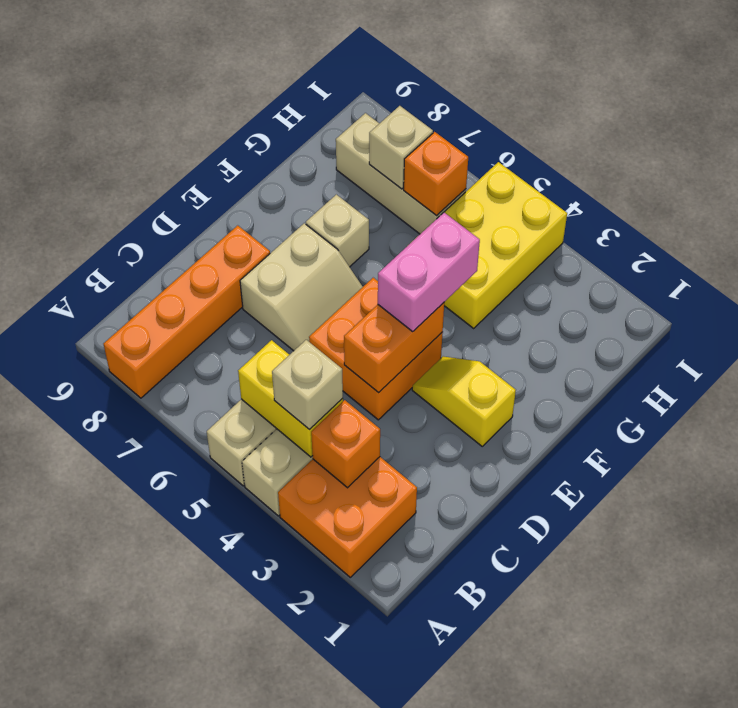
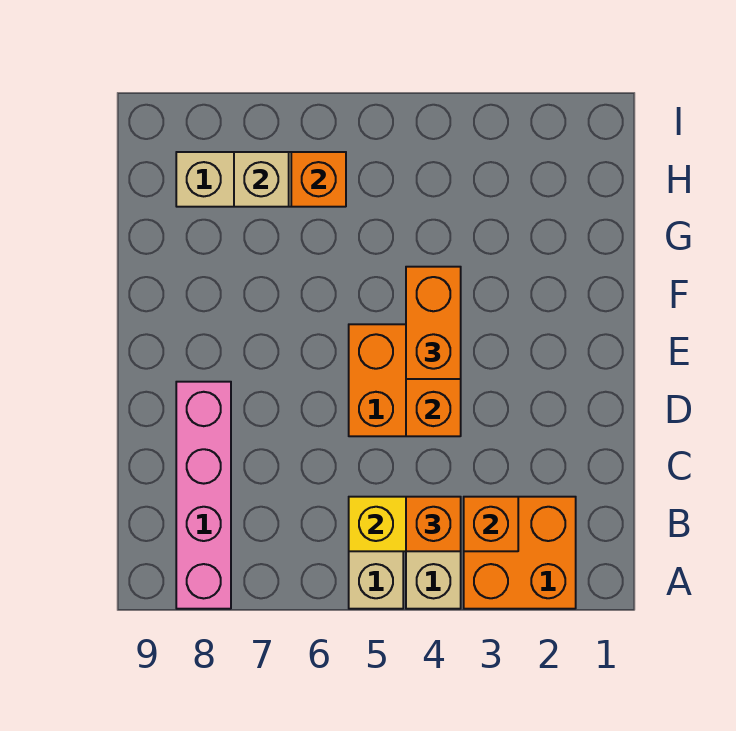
orange brick A8:D8 level 1 -> pink brick A8:D8 level 1
tan brick B4 level 3 -> orange brick B4 level 3
tan slope D6:E7 level 1 top 7 -> none
yellow slope E2:E3 level 1 top 2 -> none
pink brick E4:F4 level 3 -> orange brick E4:F4 level 3
tan brick F7 level 1 -> none
yellow brick G4:I5 level 1 -> none

